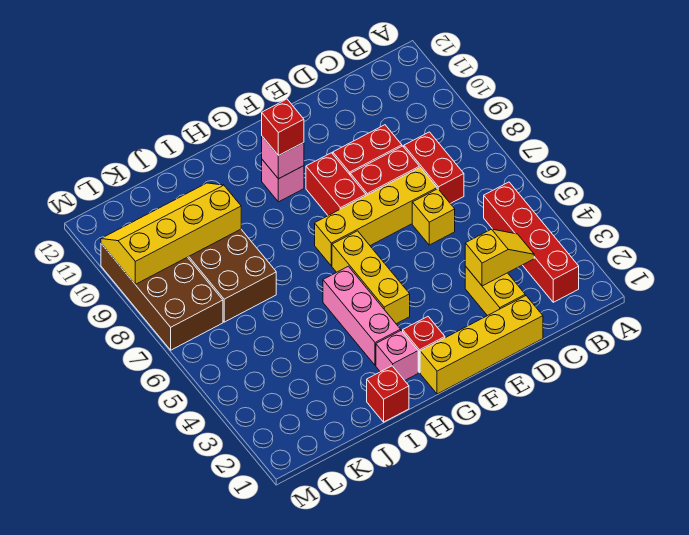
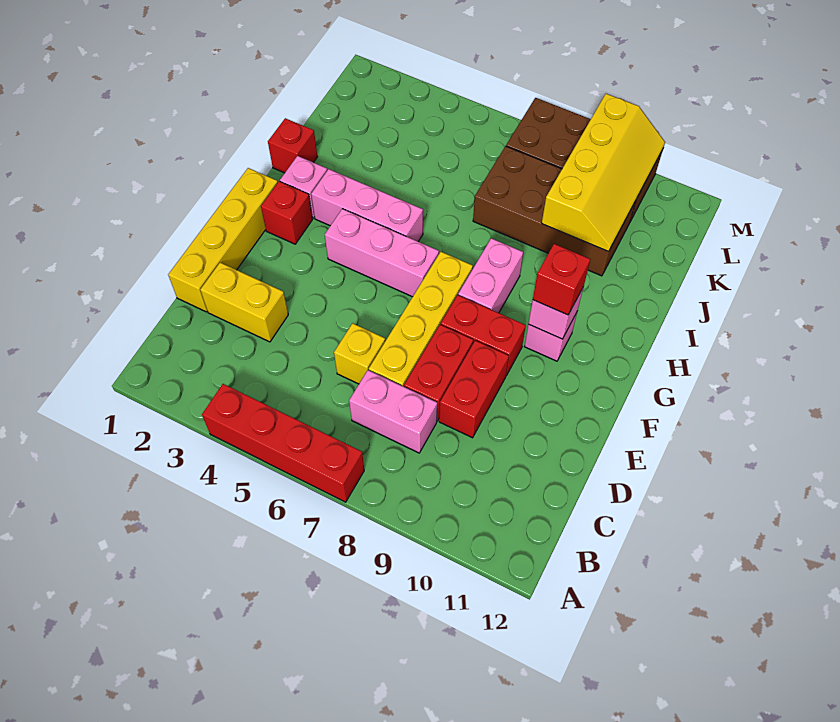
red brick B2:B5 level 1 -> red brick A4:A7 level 1
yellow slope C3:D3 level 2 top D -> none
red brick C7:C8 level 1 -> pink brick C7:C8 level 1
yellow brick G4:G6 level 1 -> pink brick G4:G6 level 1
none -> pink brick G8:H8 level 1

